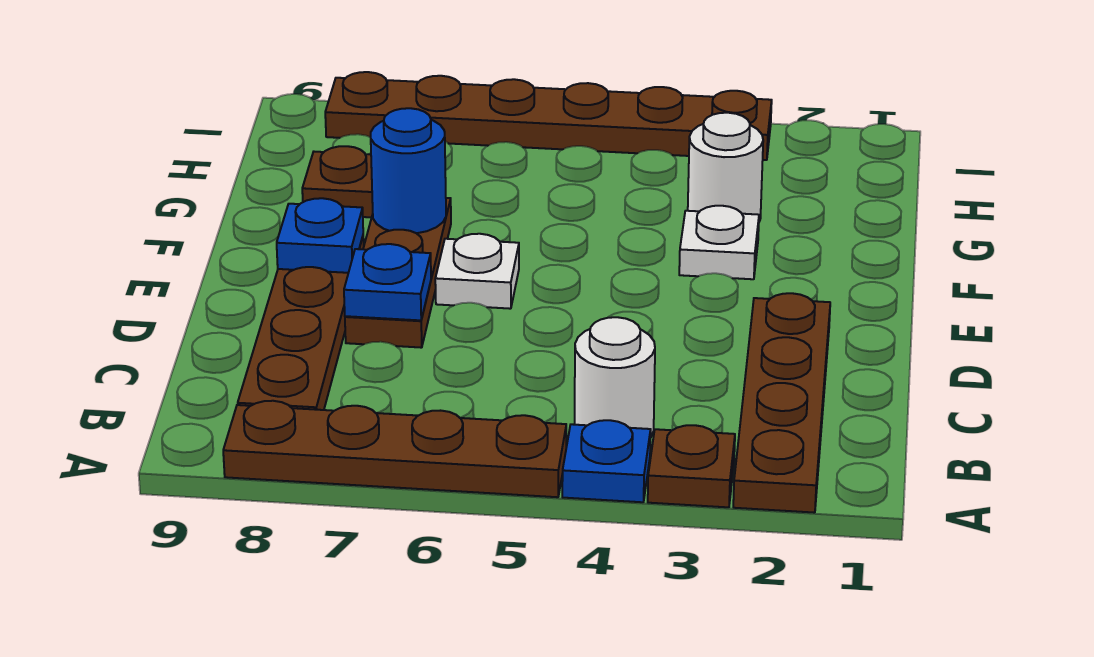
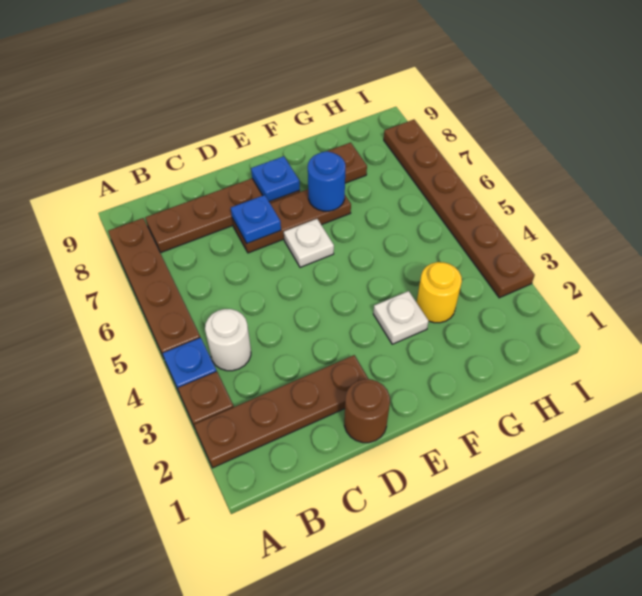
none -> brown round brick D1 level 1
white round brick G3 level 1 -> yellow round brick G3 level 1

